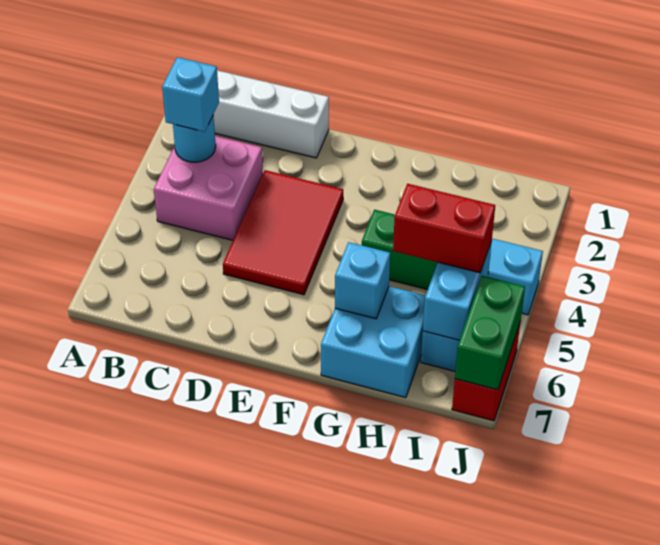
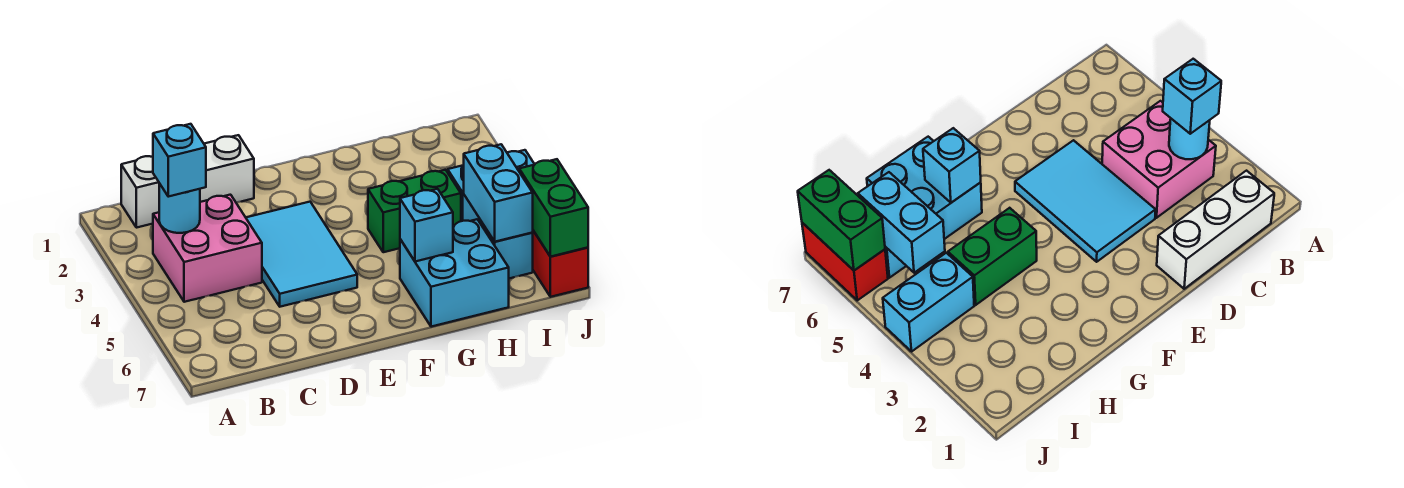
red tile D3:E5 level 1 -> cyan tile D3:E5 level 1
red brick H5:I5 level 3 -> none

